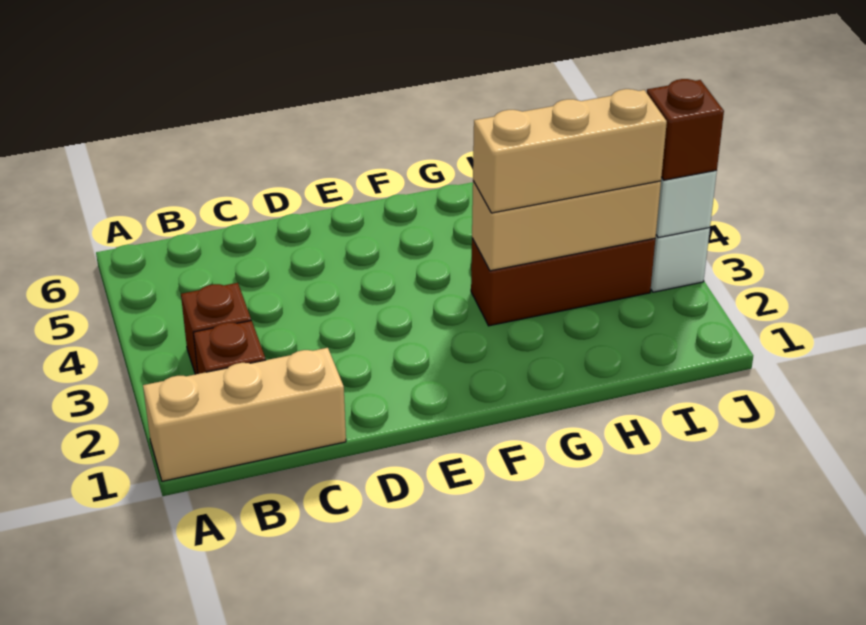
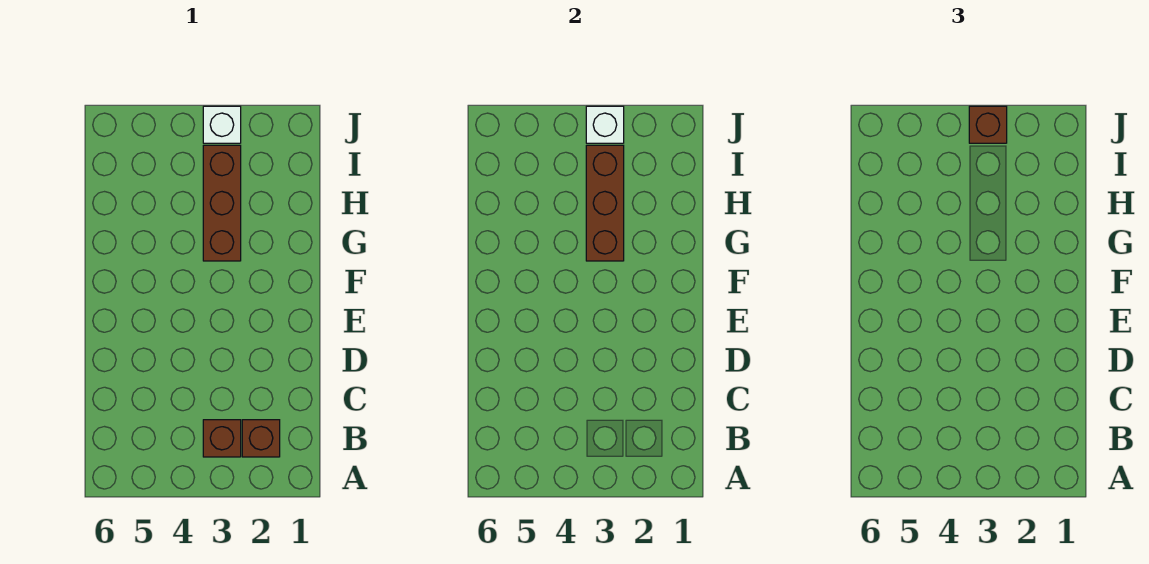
tan brick A1:C1 level 1 -> none
tan brick G3:I3 level 2 -> brown brick G3:I3 level 2
tan brick G3:I3 level 3 -> none

